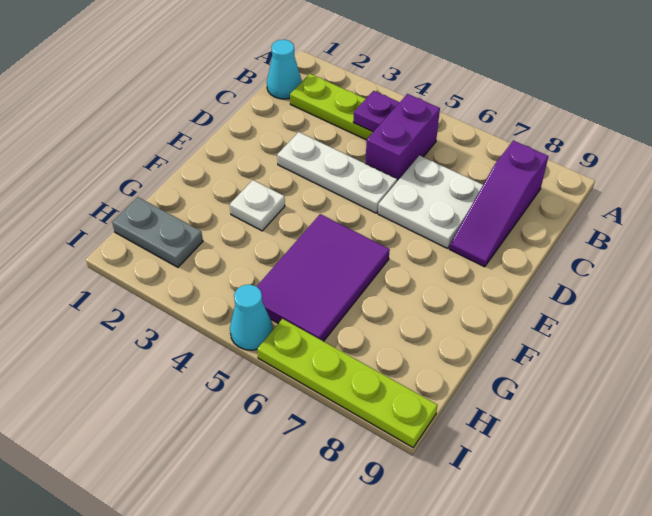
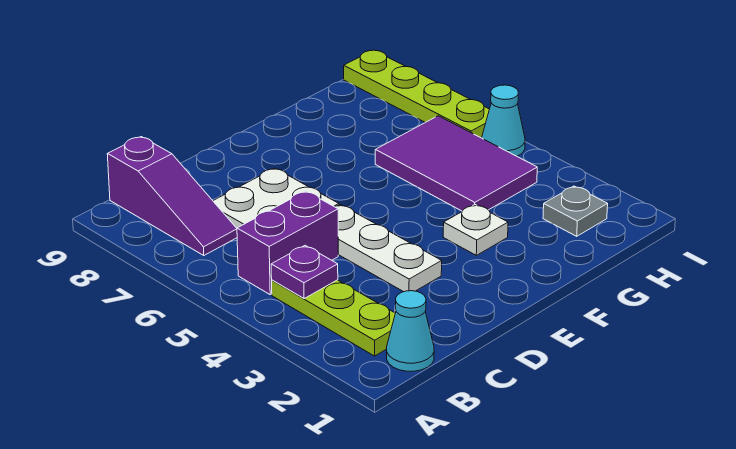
purple slope B8:D8 level 1 top B -> purple slope B7:B9 level 1 top 9
purple tile F5:H6 level 1 -> purple tile G4:H6 level 1
grey plate H1:H2 level 1 -> grey plate H2 level 1

